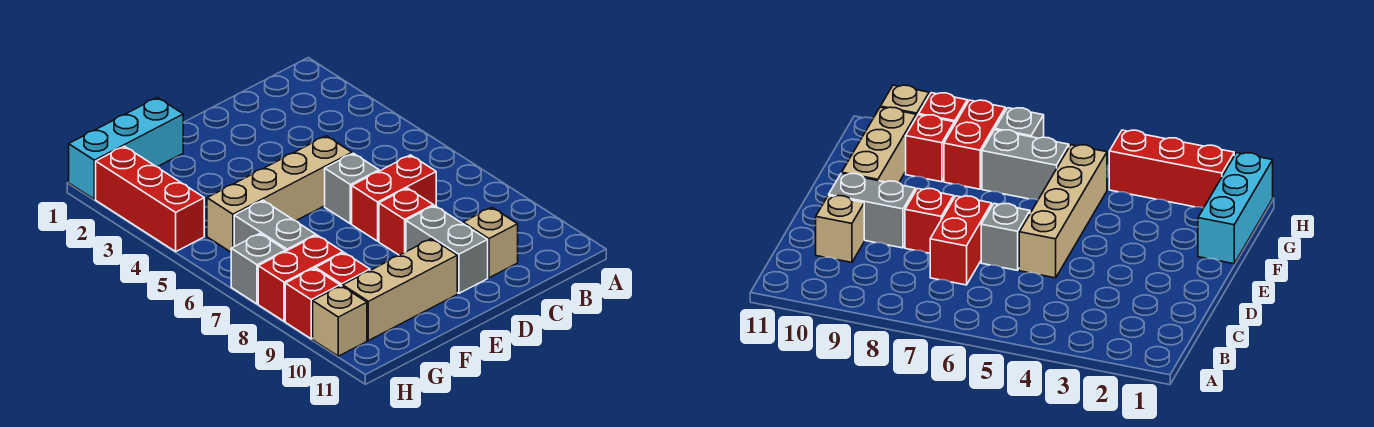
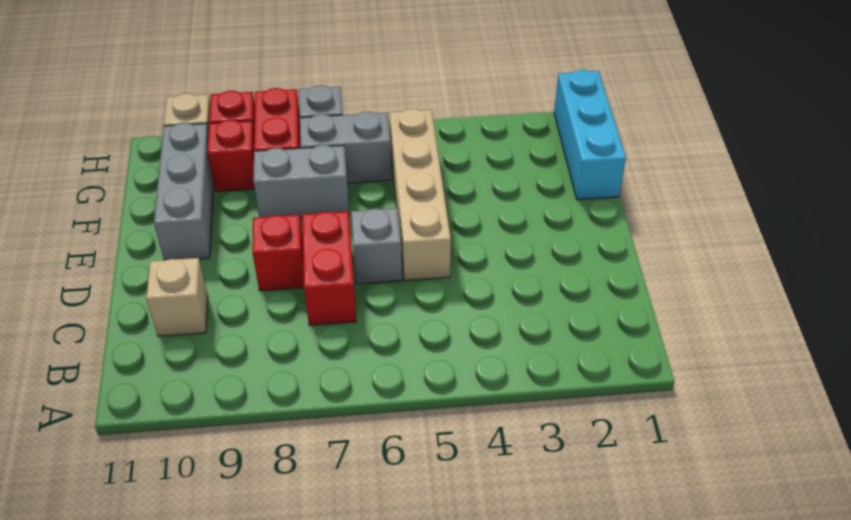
grey brick D9:D10 level 1 -> grey brick F7:F8 level 1
tan brick E10:G10 level 1 -> grey brick E10:G10 level 1
red brick H2:H4 level 1 -> none

